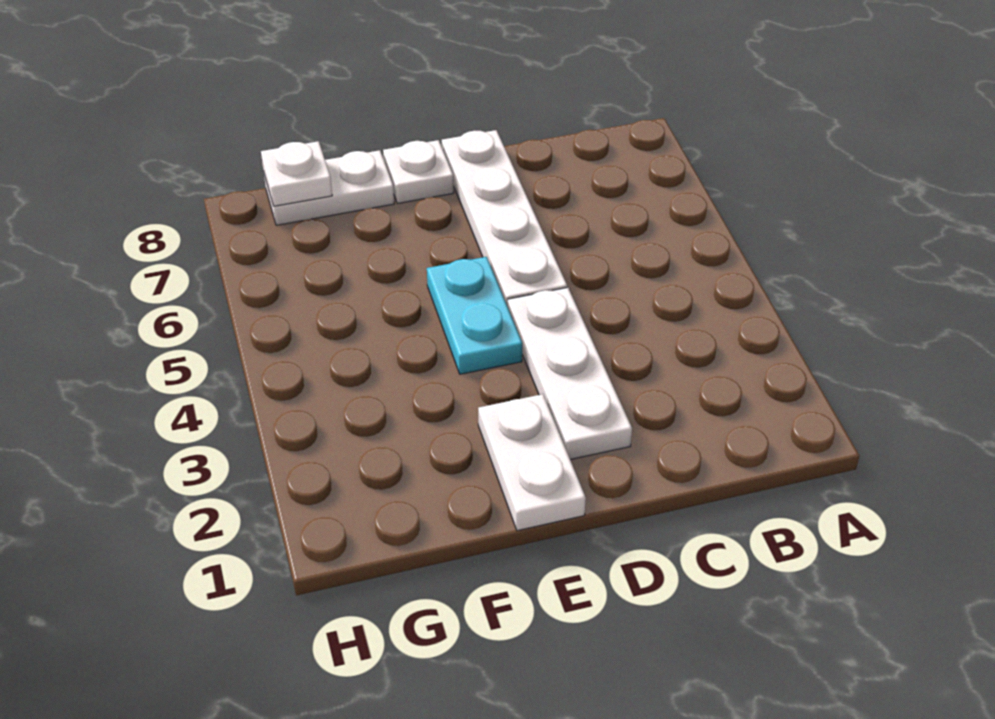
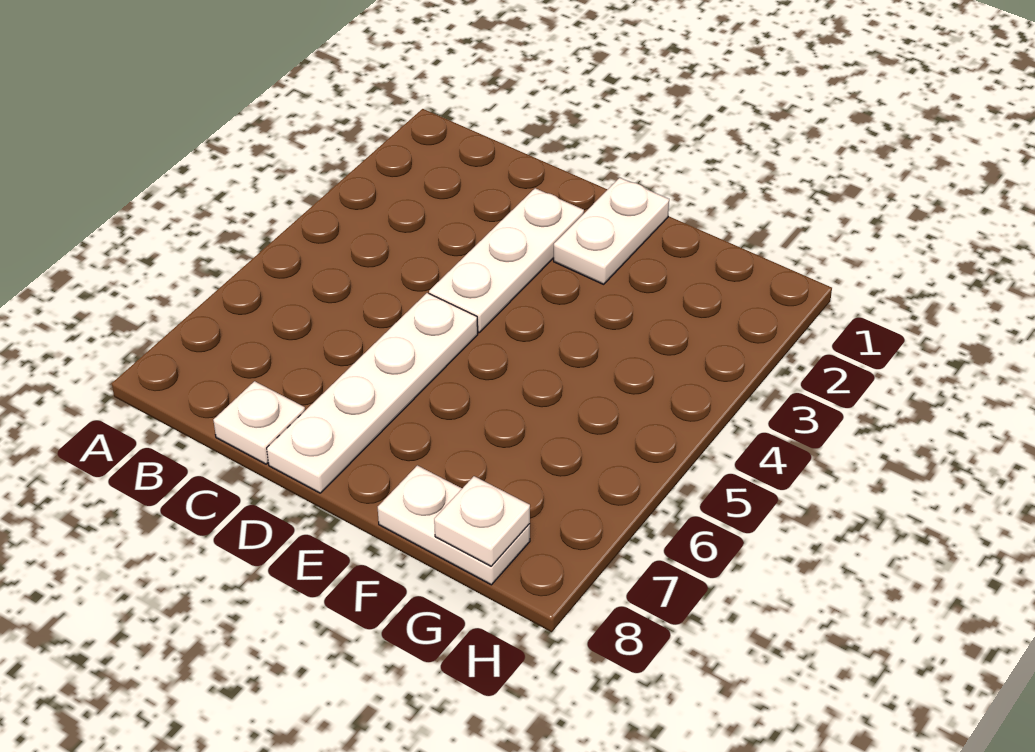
cyan plate E4:E5 level 1 -> none
white plate E8 level 1 -> white plate C8 level 1

